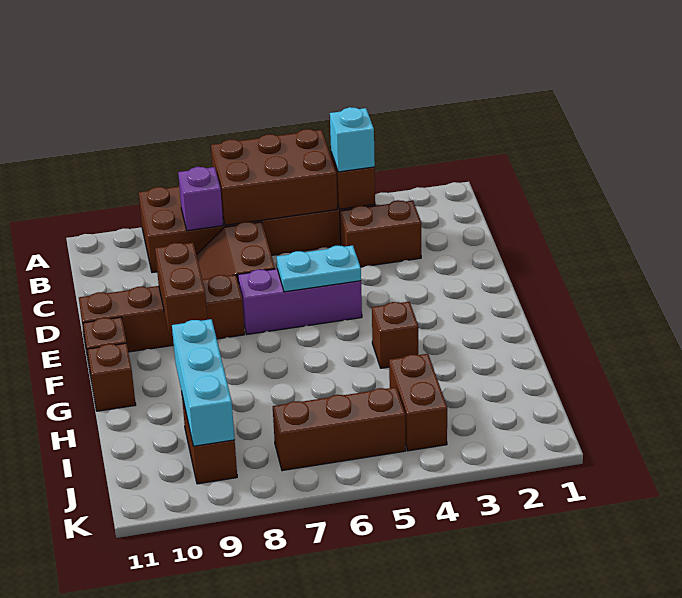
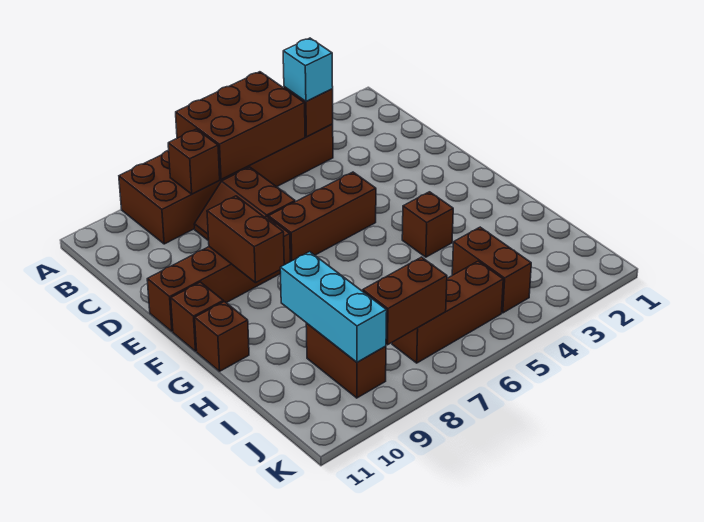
purple brick B8 level 2 -> brown brick B8 level 2
brown brick C3:C4 level 1 -> brown brick J7:J8 level 2
purple brick E5:E7 level 1 -> brown brick E5:E7 level 1
cyan plate E5:E6 level 2 -> none

